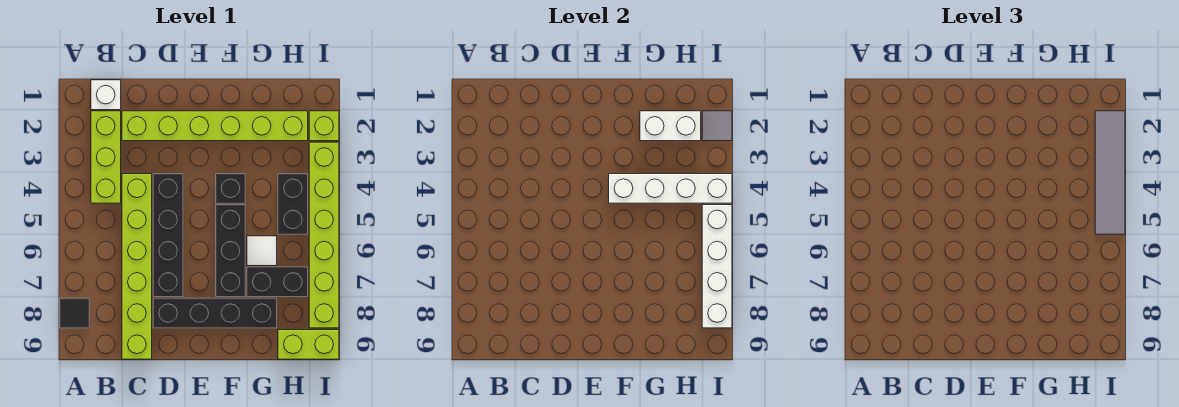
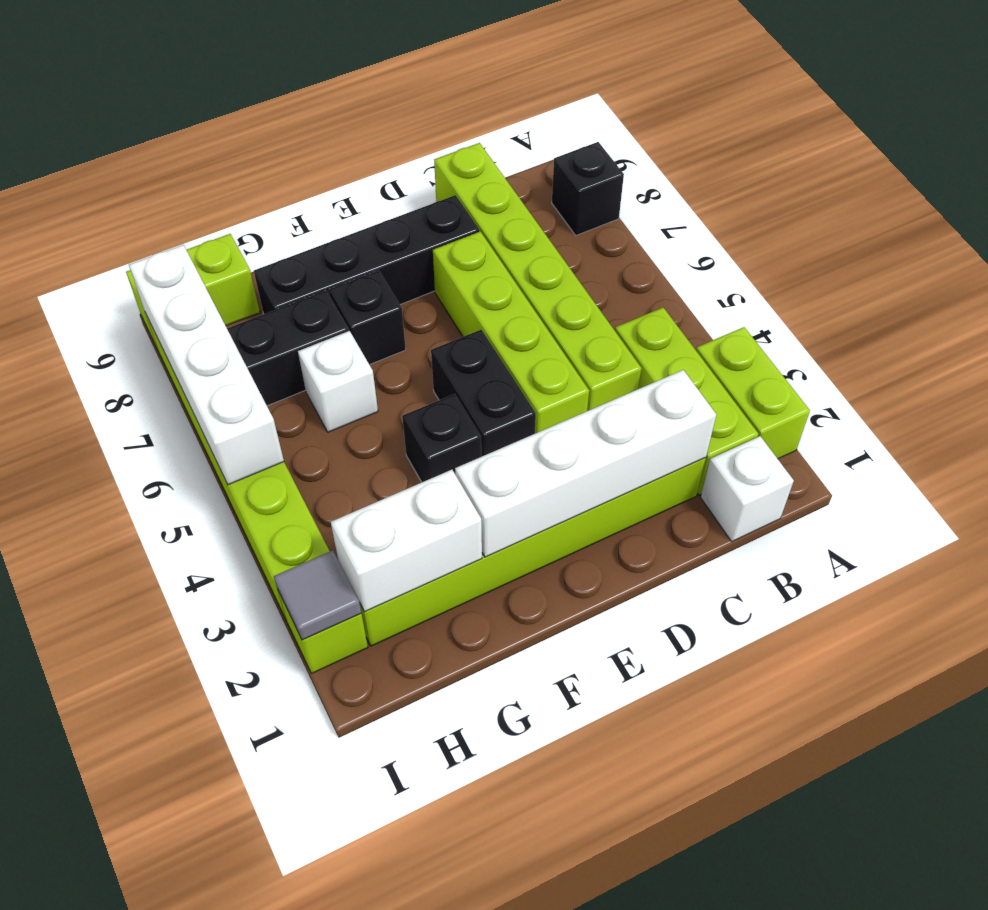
none -> lime brick A2:A3 level 1
black tile A8 level 1 -> black brick A8 level 1
black brick D4:D7 level 1 -> lime brick D4:D7 level 1
white brick F4:I4 level 2 -> white brick C2:F2 level 2
black brick F5:F7 level 1 -> black brick F7 level 1
white tile G6 level 1 -> white brick G6 level 1
black brick H4:H5 level 1 -> black brick E4:E5 level 1
grey tile I2:I5 level 3 -> none

